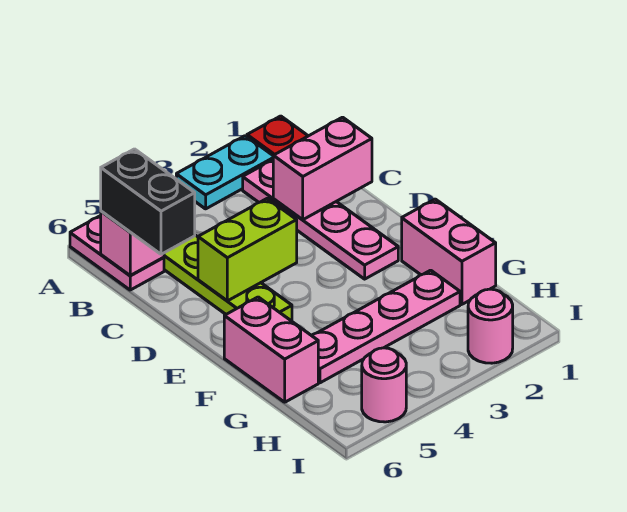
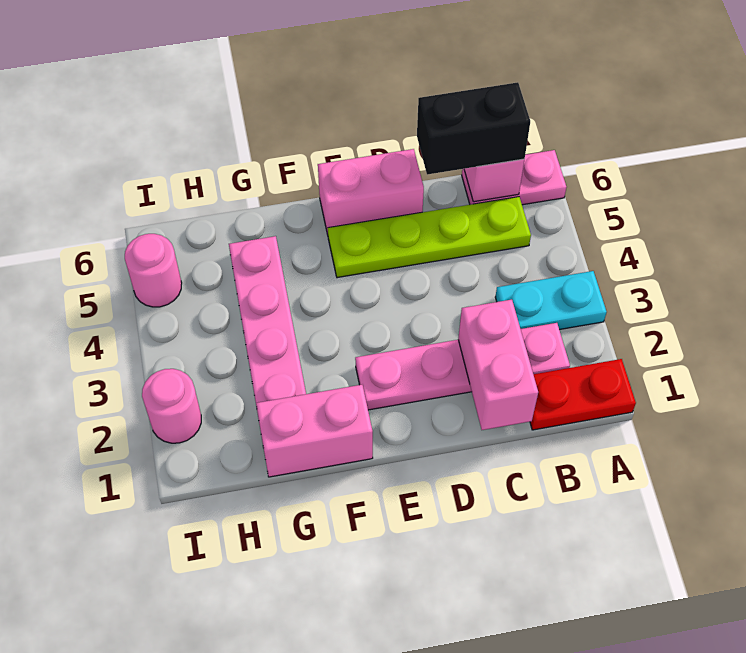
cyan plate A2:A3 level 1 -> cyan plate A3:B3 level 1
lime brick D4:D5 level 2 -> none
pink brick F6:G6 level 1 -> pink brick D6:E6 level 1

